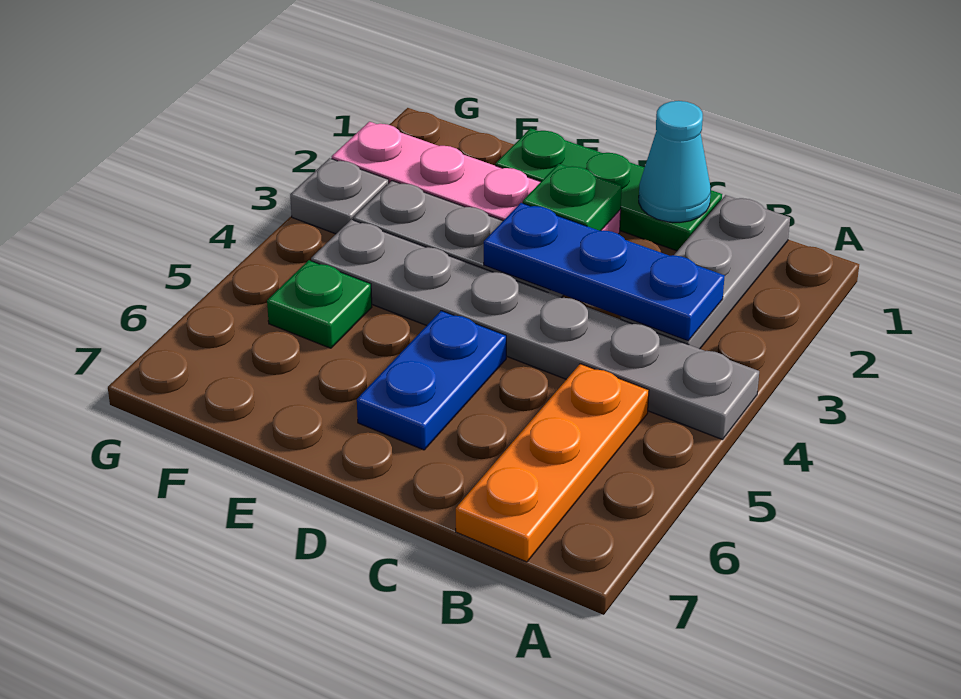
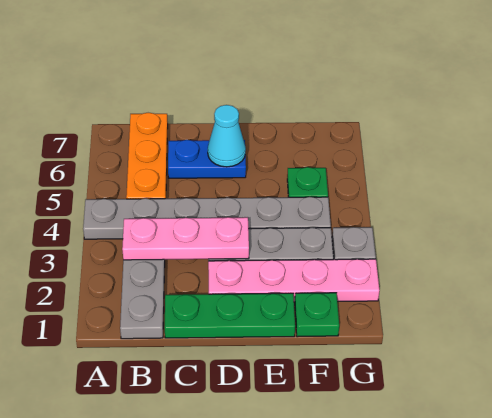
blue plate B3:D3 level 2 -> pink plate B3:D3 level 2
cyan cone C1 level 2 -> cyan cone D6 level 2
green plate D2 level 2 -> green plate F1 level 1
blue plate D5:D6 level 1 -> blue plate C6:D6 level 1

